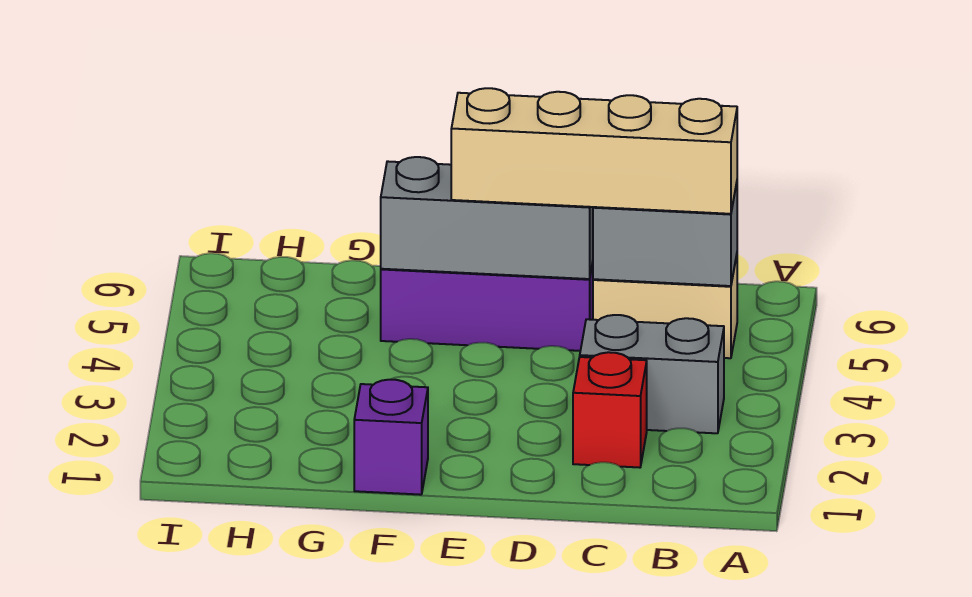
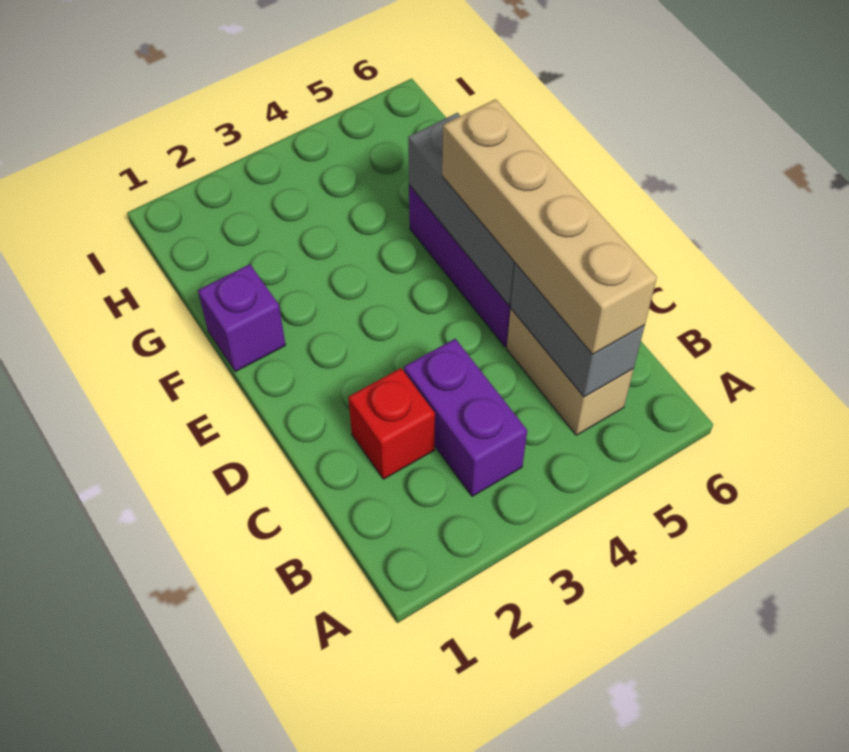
grey brick B3:C3 level 1 -> purple brick B3:C3 level 1

